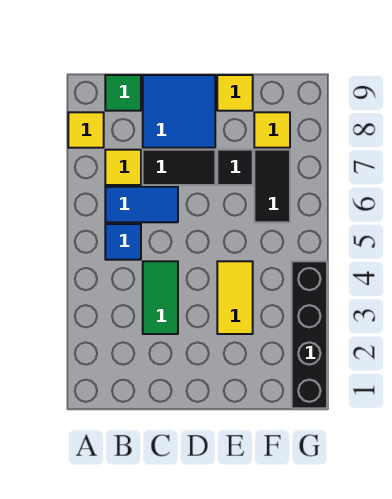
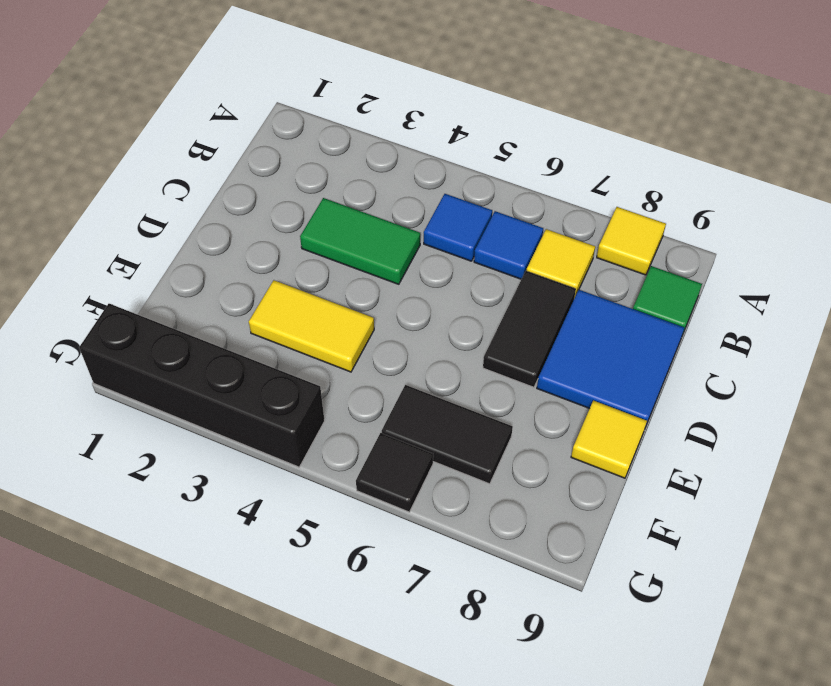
blue tile B6:C6 level 1 -> blue tile B6 level 1
black tile E7 level 1 -> black tile G6 level 1
yellow tile F8 level 1 -> none

